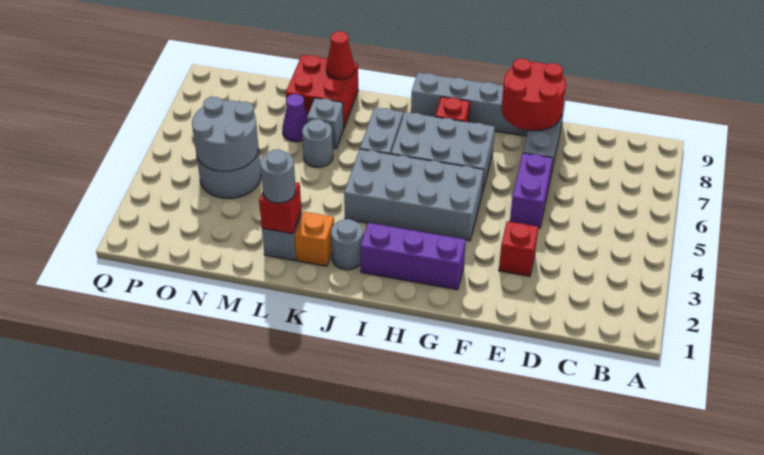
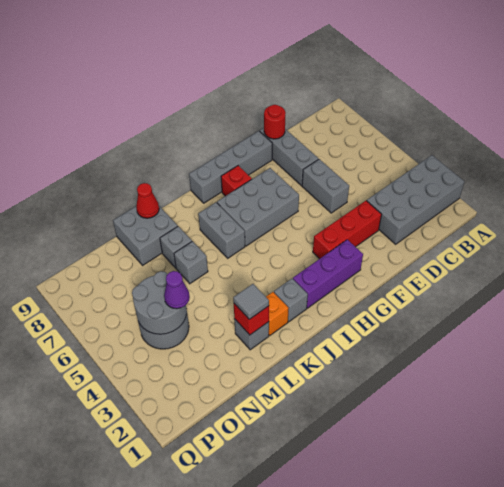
red brick E3 level 1 -> red brick E3:G3 level 1
purple brick E5:E6 level 1 -> grey brick E5:E6 level 1
red round brick E8:F9 level 2 -> red round brick E9 level 2
grey brick G4:J5 level 1 -> grey brick A2:D3 level 1
grey round brick J2 level 1 -> grey brick J2 level 1
grey round brick L2 level 3 -> grey tile L2 level 3
grey round brick L6 level 1 -> grey brick L6 level 1
red brick L8:M9 level 1 -> grey brick L8:M9 level 1
purple cone M7 level 1 -> purple cone N4 level 3

